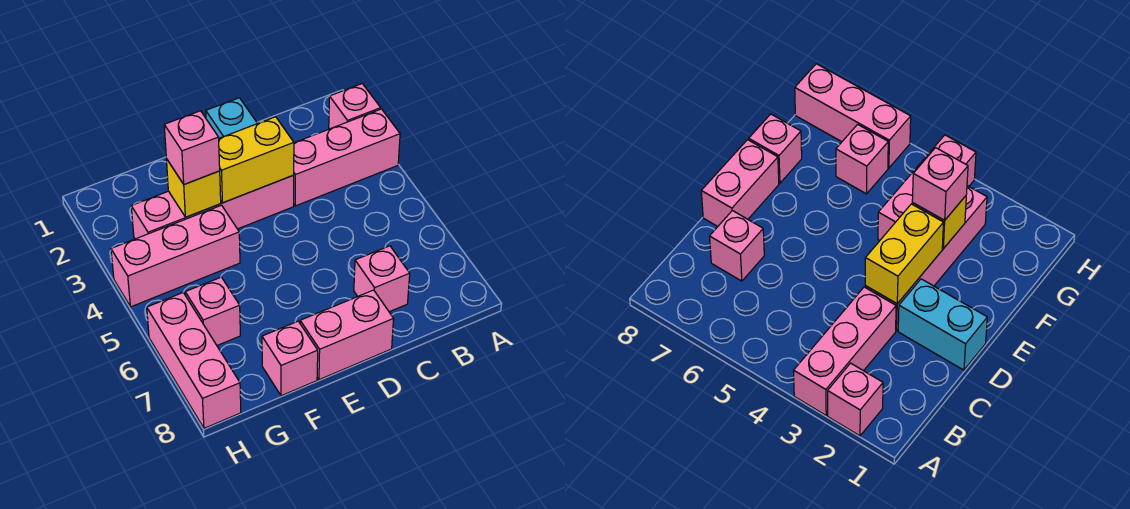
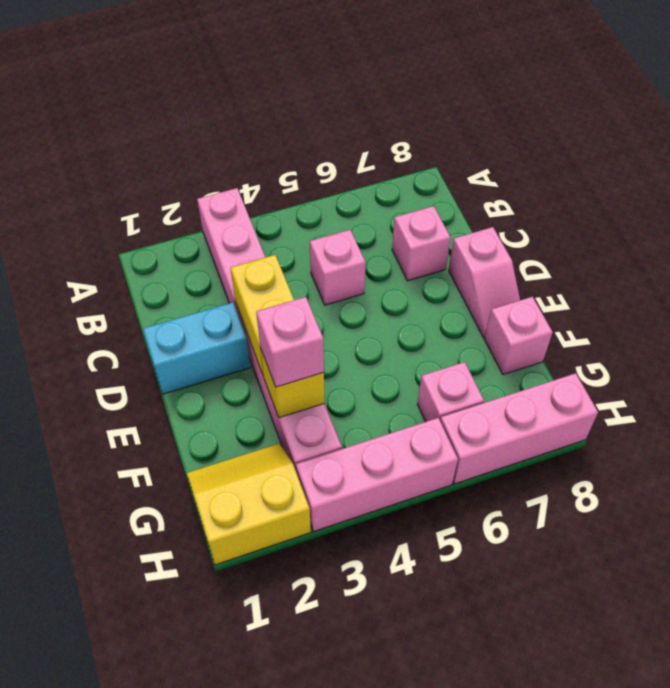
pink brick A2 level 1 -> pink brick C5 level 1
pink brick D8:E8 level 1 -> pink slope D8:E8 level 1 top D
pink brick F4:H4 level 1 -> pink brick H3:H5 level 1
none -> yellow slope G1:H2 level 1 top H

